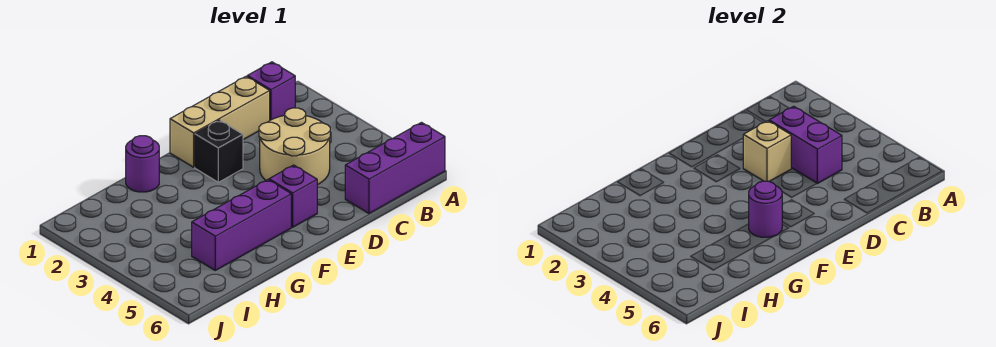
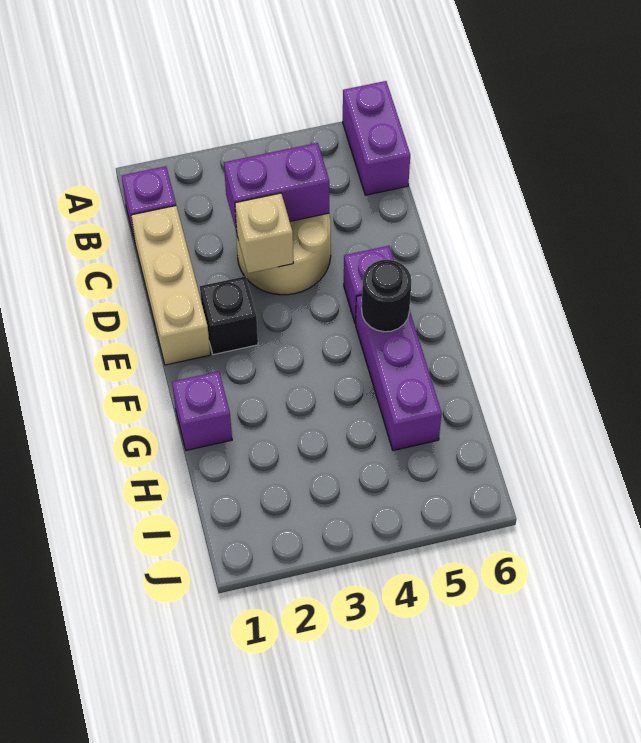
purple brick A6:C6 level 1 -> purple brick A6:B6 level 1
purple round brick F5 level 2 -> black round brick F5 level 2
purple round brick G1 level 1 -> purple brick G1 level 1

